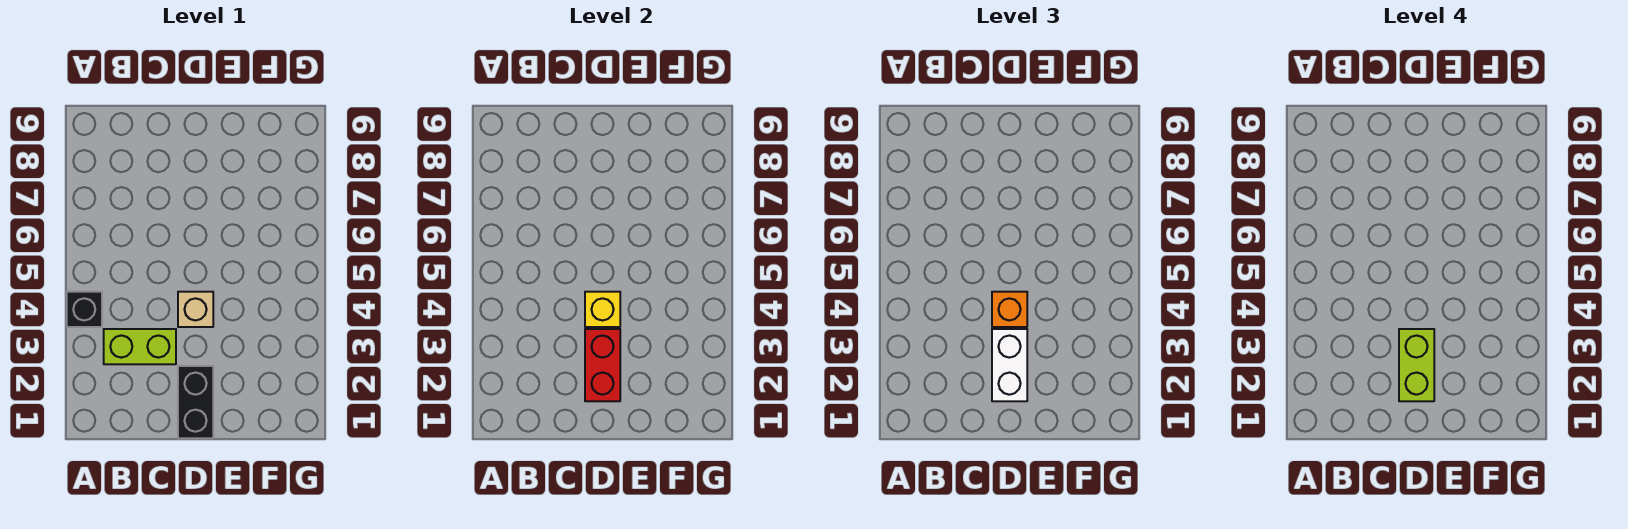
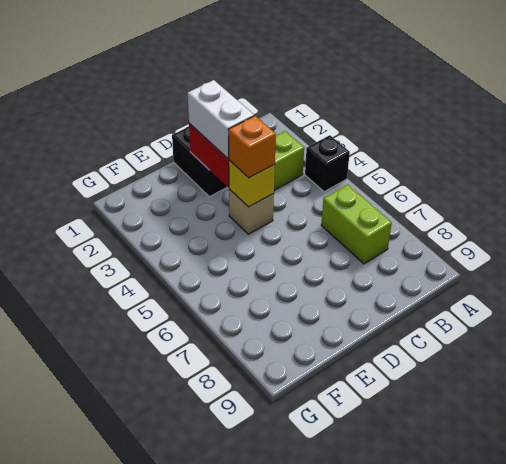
lime brick D2:D3 level 4 -> lime brick B6:B7 level 1

